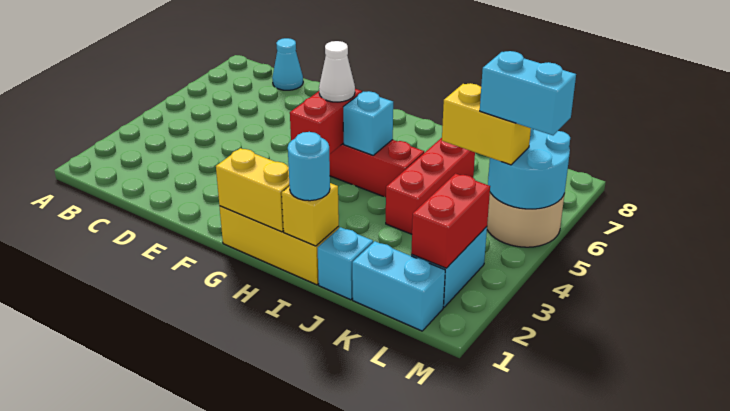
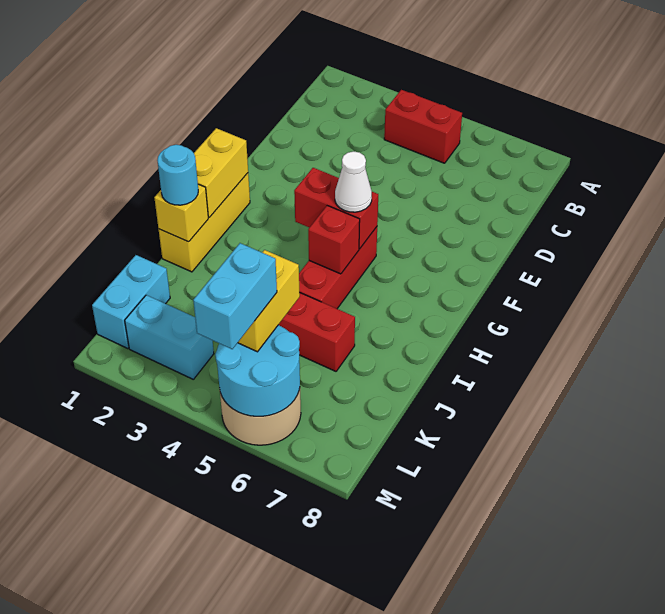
cyan cone C8 level 1 -> none
cyan brick H5 level 2 -> red brick H5 level 2
cyan brick J1 level 1 -> none
red brick L2:L3 level 2 -> red brick B4:B5 level 1

